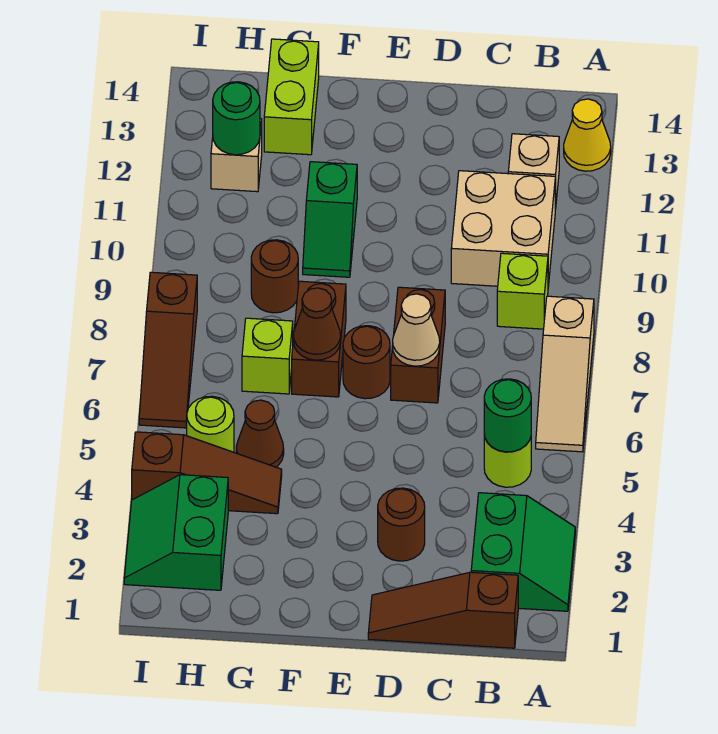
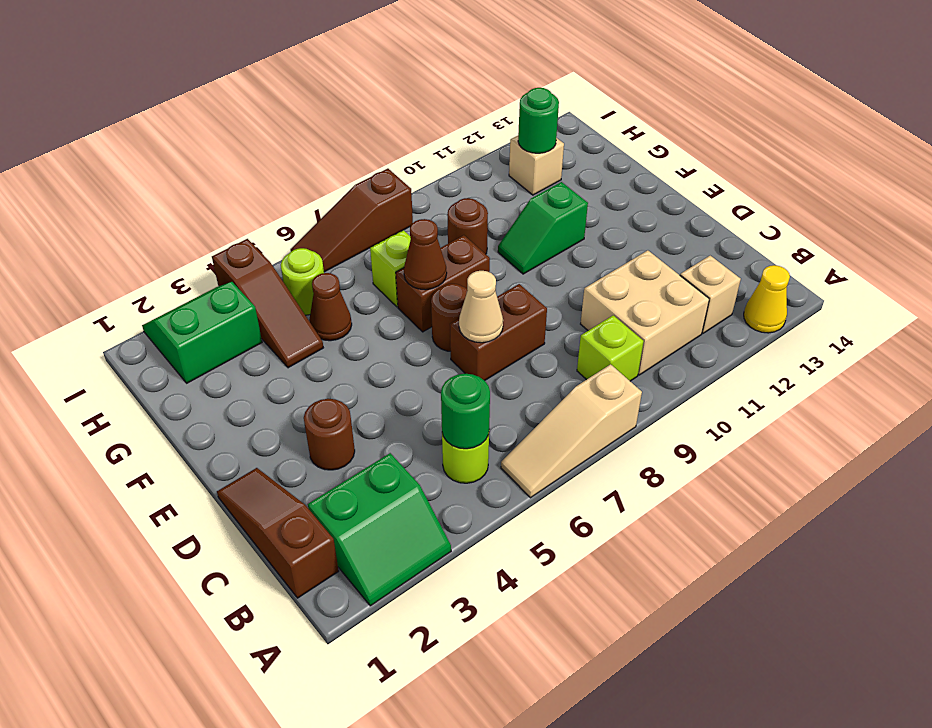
lime brick G13:G14 level 1 -> none

